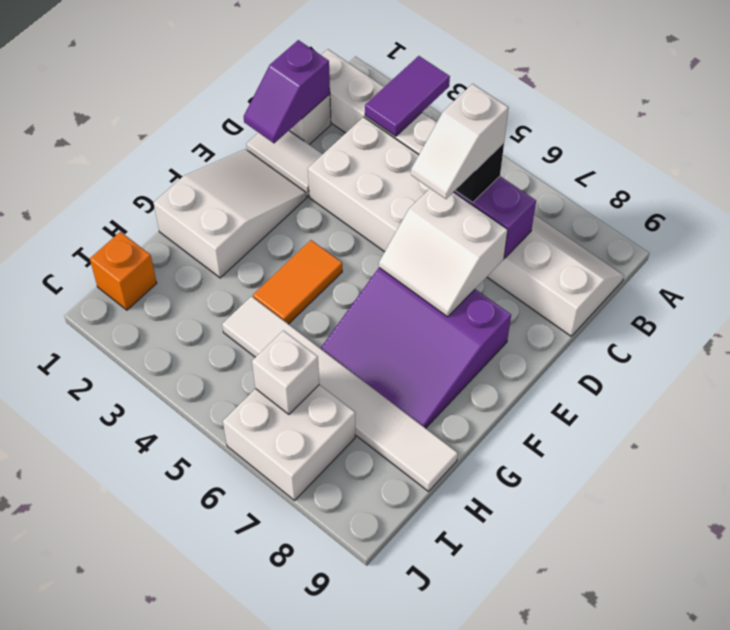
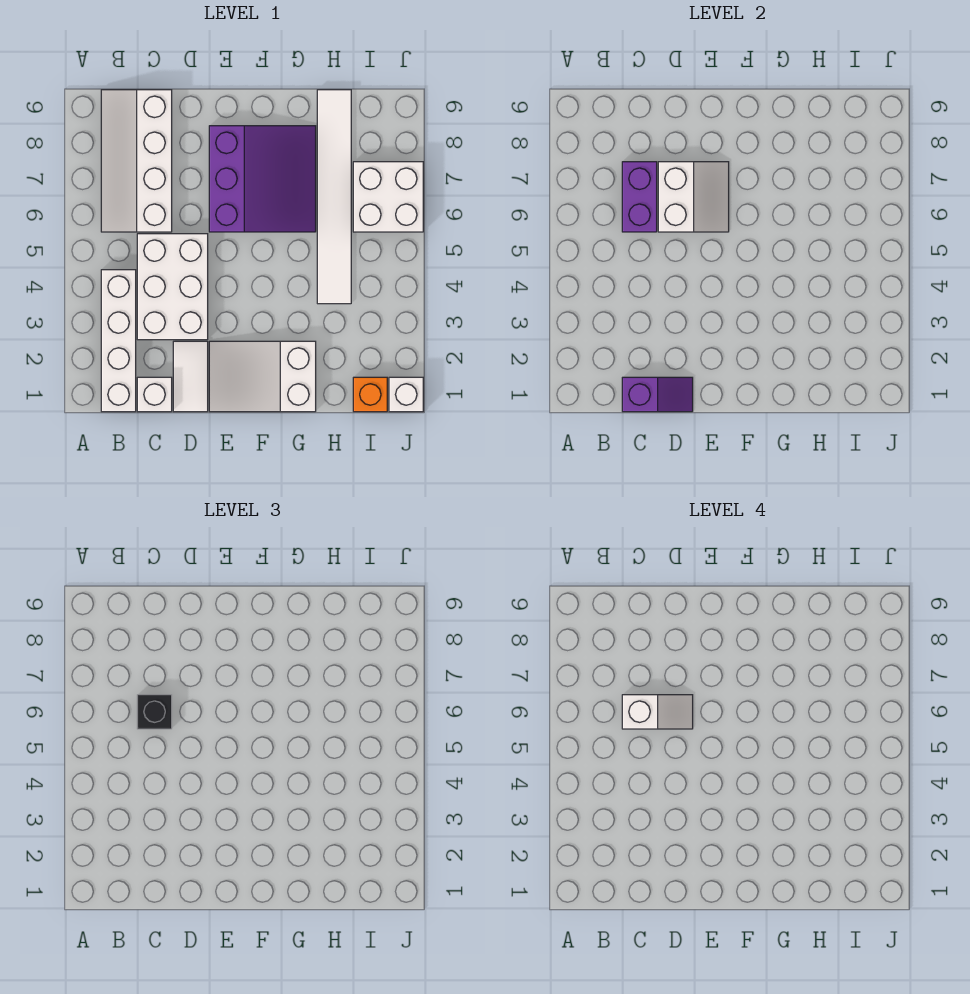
purple tile A3:B3 level 2 -> none
orange tile F4:G4 level 1 -> none
white brick I6 level 2 -> white brick J1 level 1

